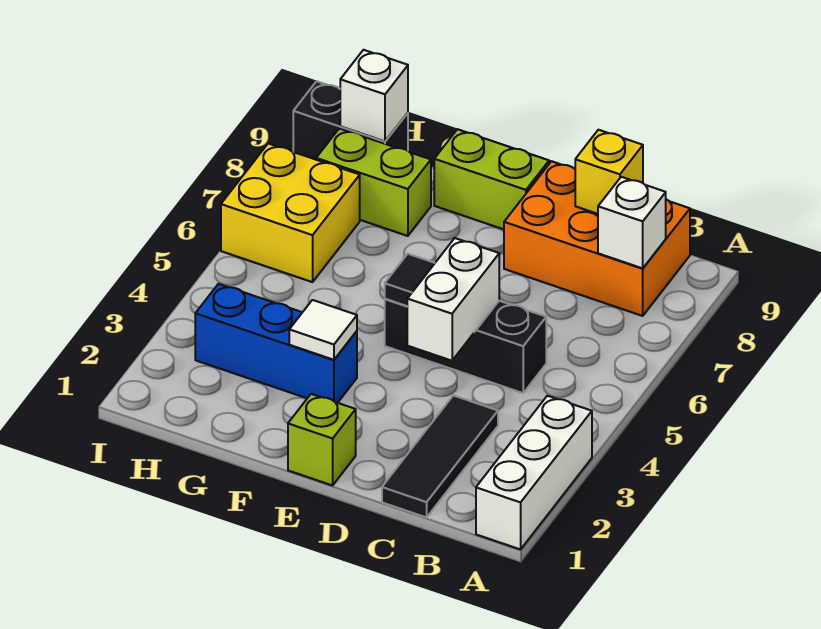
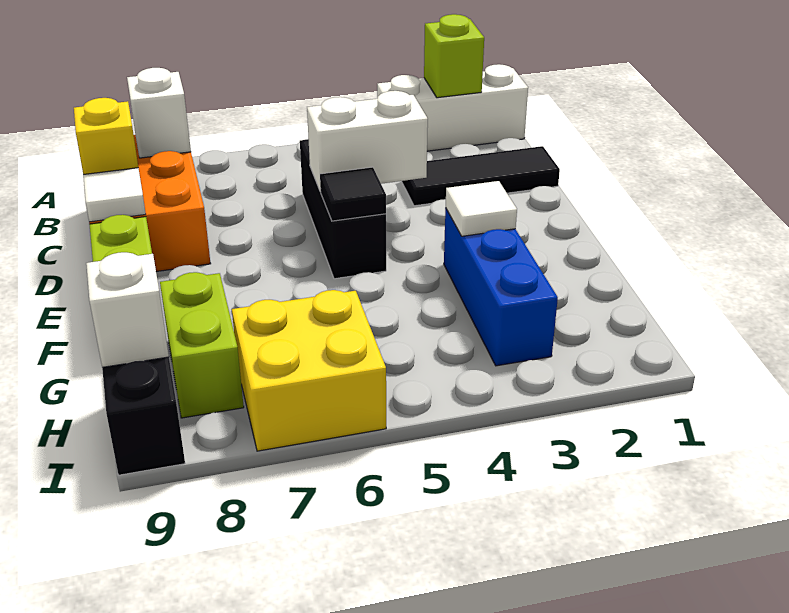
none -> white tile D9 level 2
lime brick E1 level 1 -> lime brick A2 level 2

